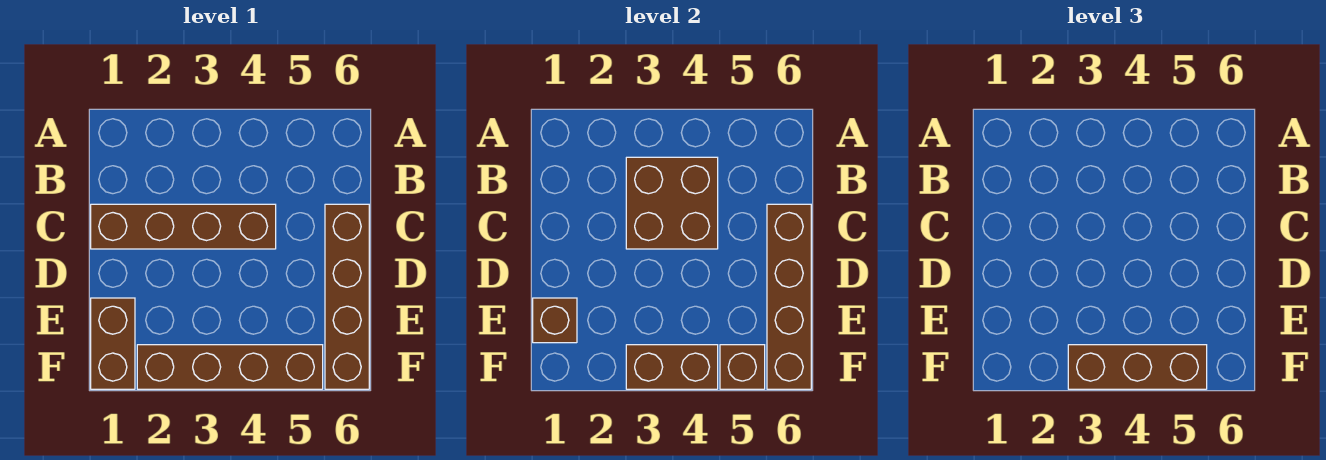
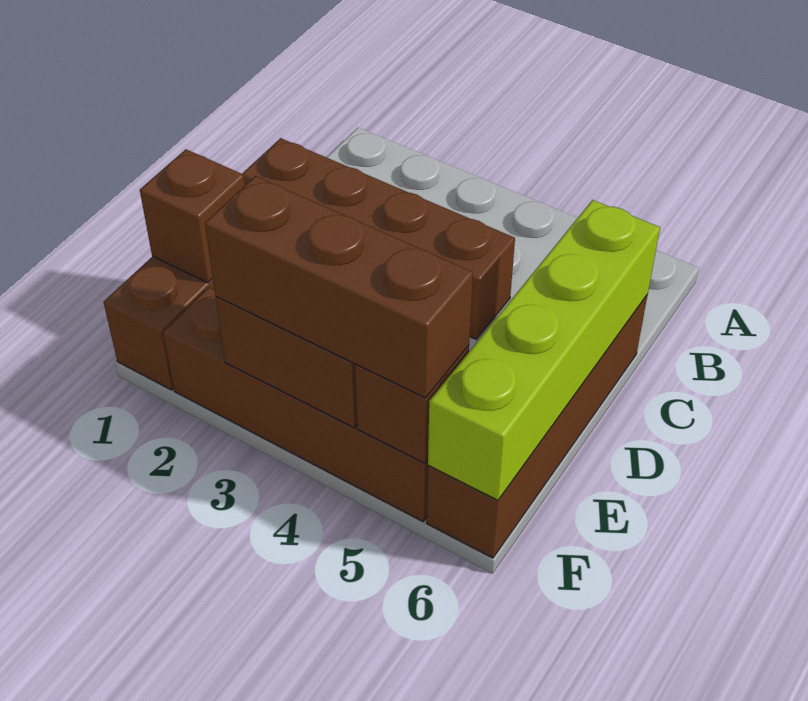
brown brick B3:C4 level 2 -> none
brown brick C6:F6 level 2 -> lime brick C6:F6 level 2

